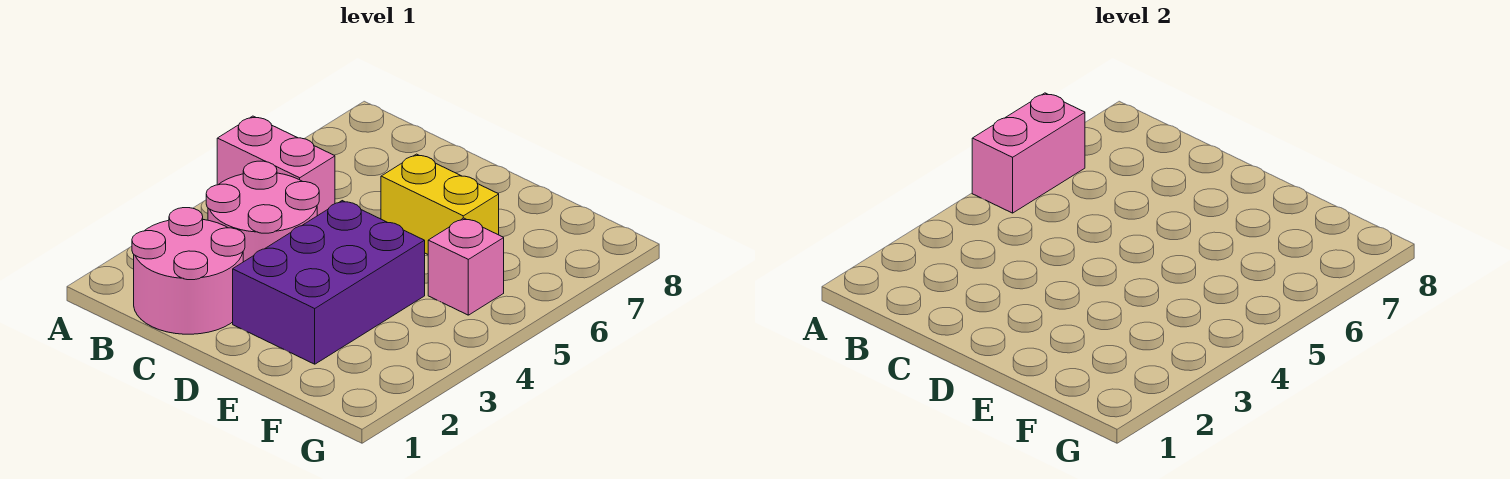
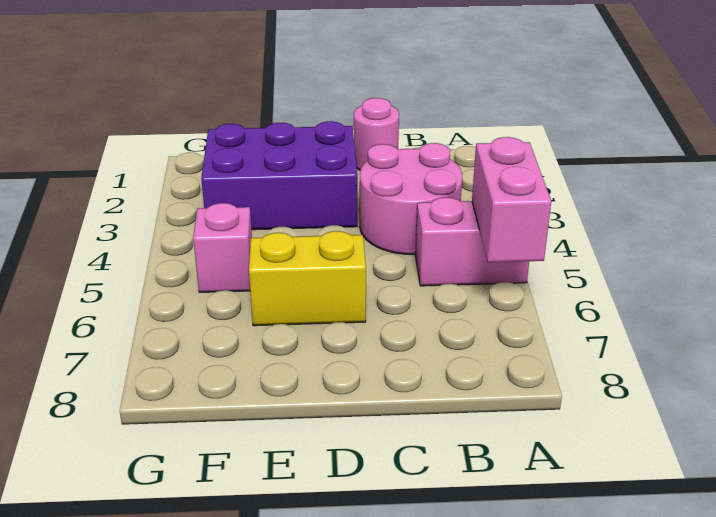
pink round brick B1:C2 level 1 -> pink round brick C1 level 1
purple brick D2:E4 level 1 -> purple brick D2:F3 level 1

